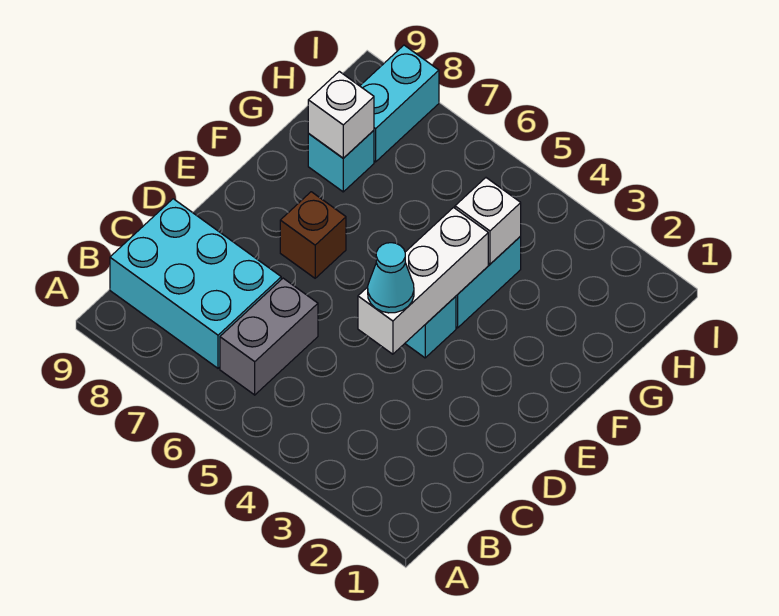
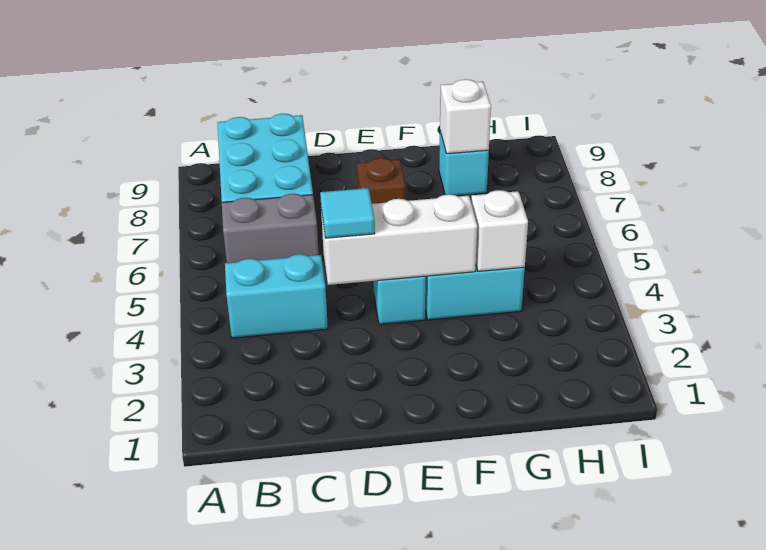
cyan cone D4 level 3 -> cyan tile D4 level 3
cyan brick H8:I8 level 1 -> cyan brick B4:C4 level 1

